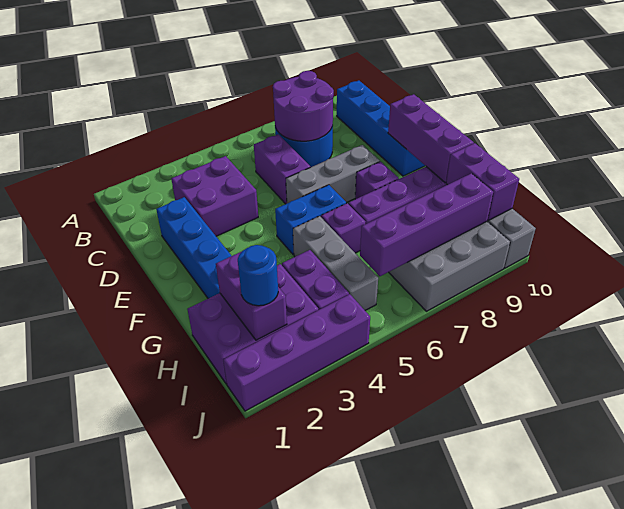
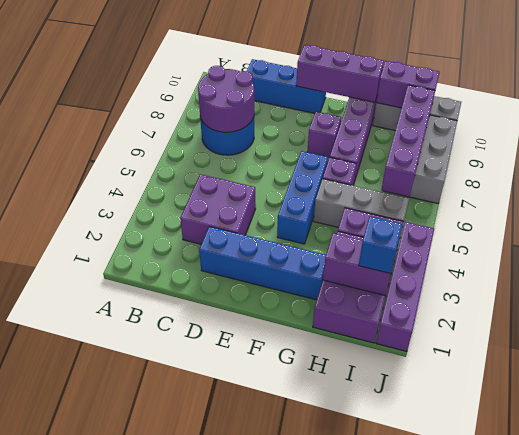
blue brick B10:E10 level 1 -> blue brick C10:E10 level 1
purple brick C6:D6 level 1 -> none
grey brick E6:E8 level 1 -> none
blue brick F5:F6 level 1 -> blue brick F4:F6 level 1
blue round brick I2 level 3 -> blue brick I2 level 3

